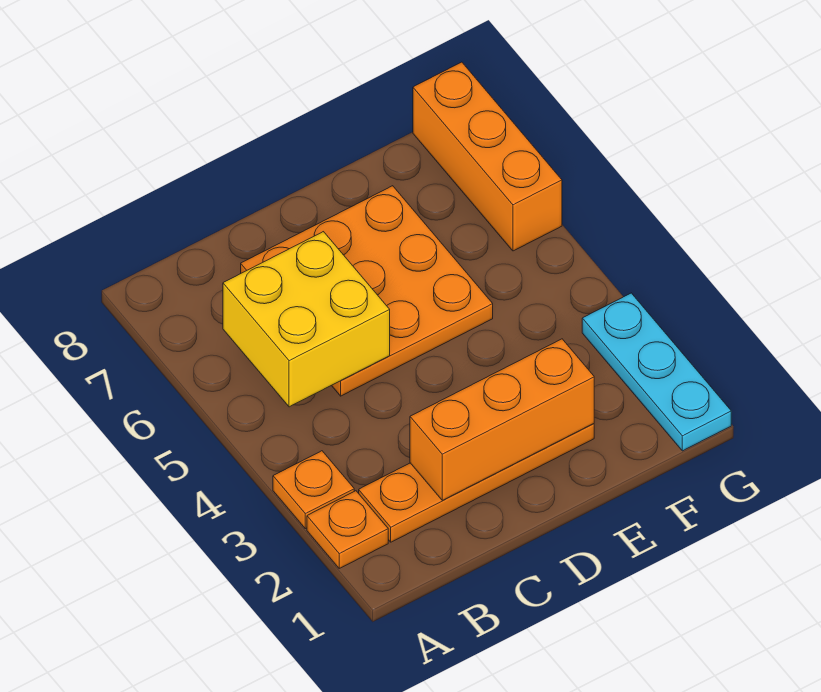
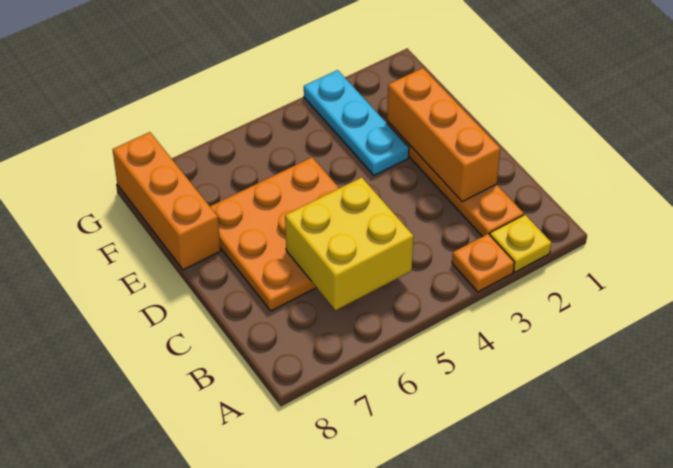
orange plate A2 level 1 -> yellow plate A2 level 1
cyan plate G1:G3 level 1 -> cyan plate E3:G3 level 1
orange brick G6:G8 level 1 -> orange brick E8:G8 level 1

